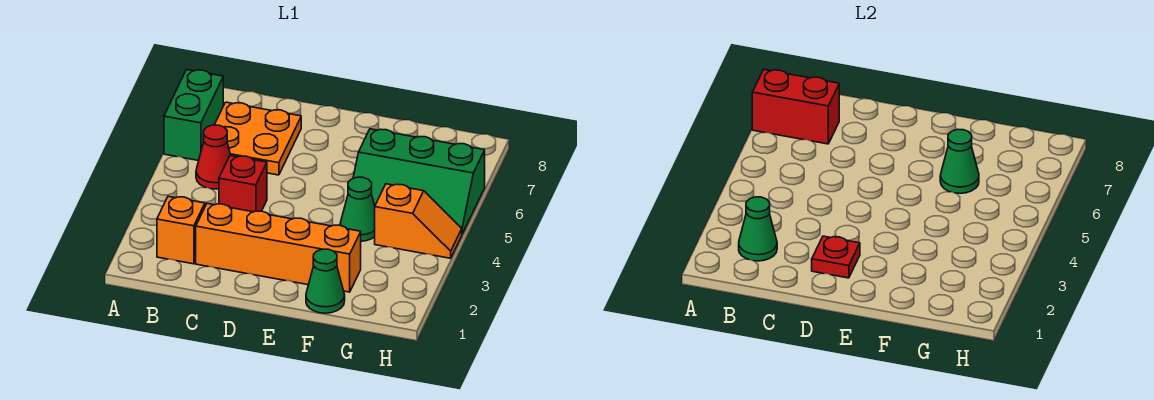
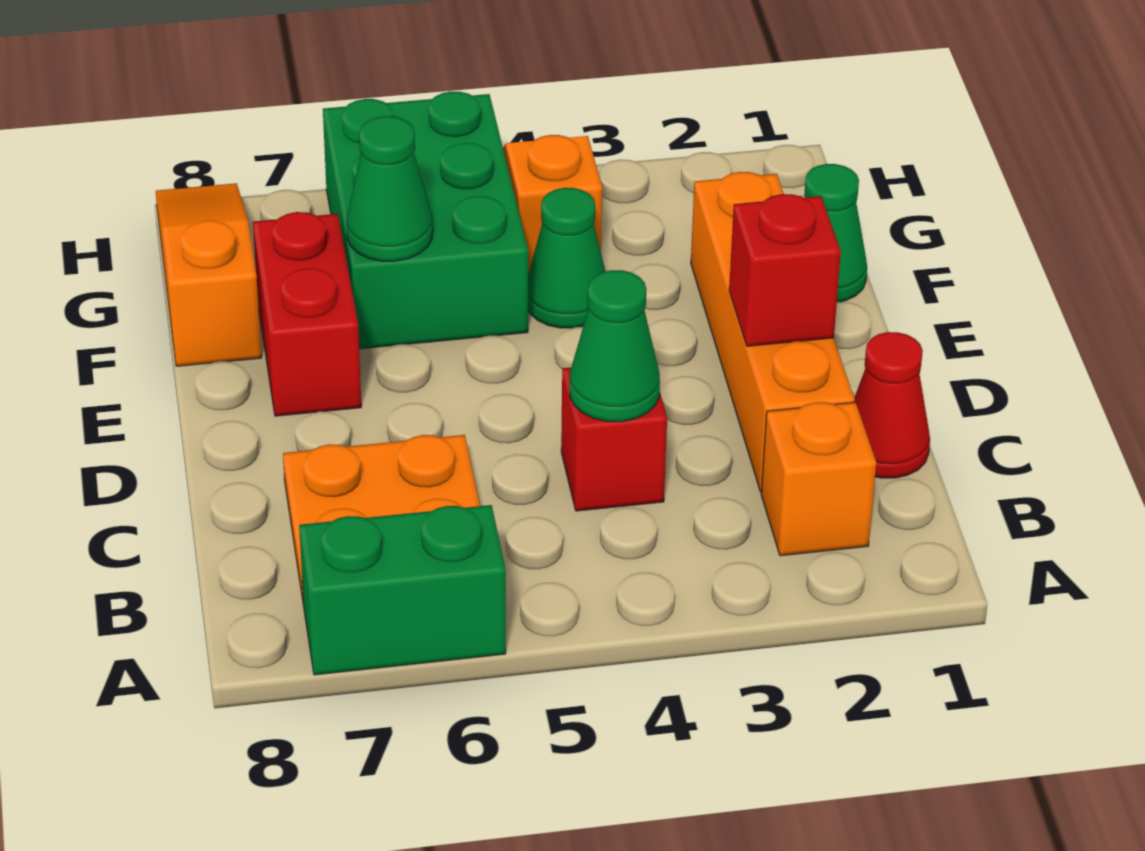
red brick A7:B7 level 2 -> red brick E7:F7 level 1
green cone B2 level 2 -> green cone C4 level 2
red cone B5 level 1 -> red cone C1 level 1
red plate D2 level 2 -> red brick D2 level 2
green slope F5:H6 level 1 top 6 -> green brick F5:H6 level 1
none -> orange slope F8:H8 level 1 top F

